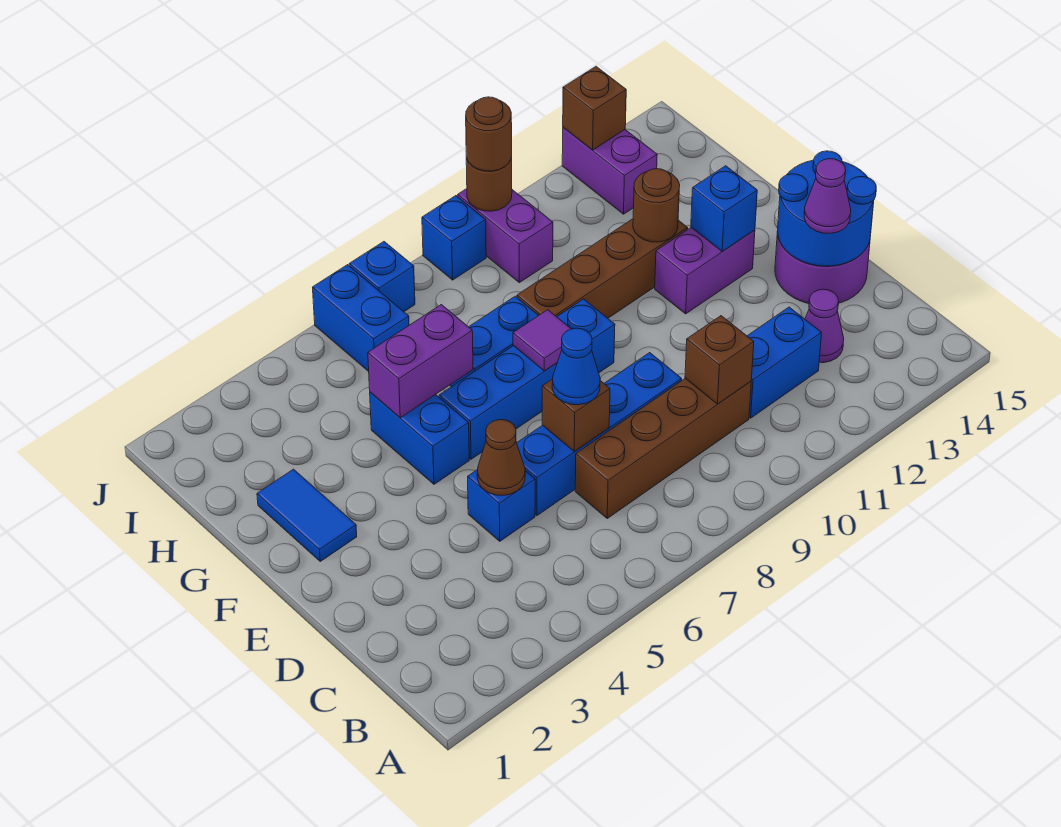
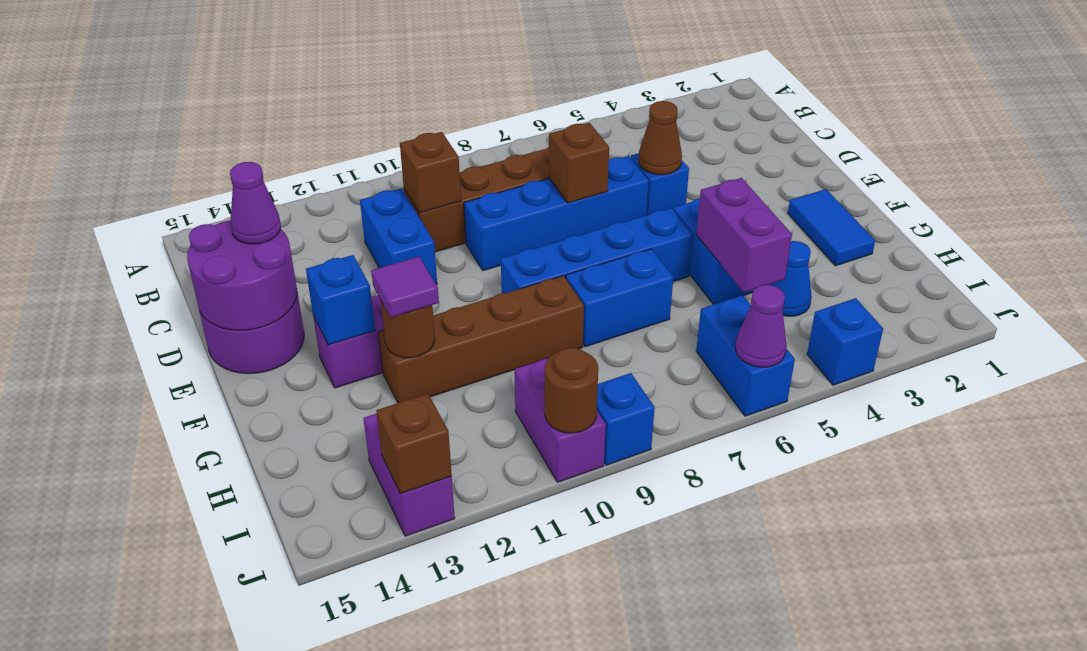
blue brick C11:C12 level 1 -> blue brick C11:D11 level 1
purple cone C13 level 1 -> purple cone J6 level 2
blue cone D7 level 3 -> blue cone H4 level 1
blue round brick D14:E15 level 2 -> purple round brick D14:E15 level 2
purple tile F8 level 2 -> purple tile G12 level 3
purple brick G5:G6 level 2 -> purple brick G5:H5 level 2
blue brick J7 level 1 -> blue brick J4 level 1
brown round brick J10 level 3 -> none

